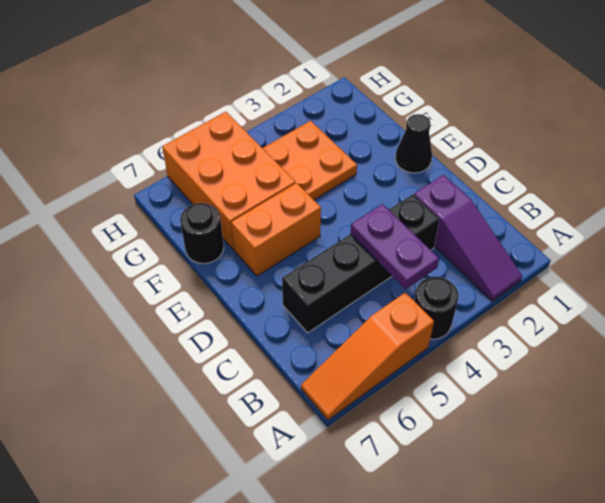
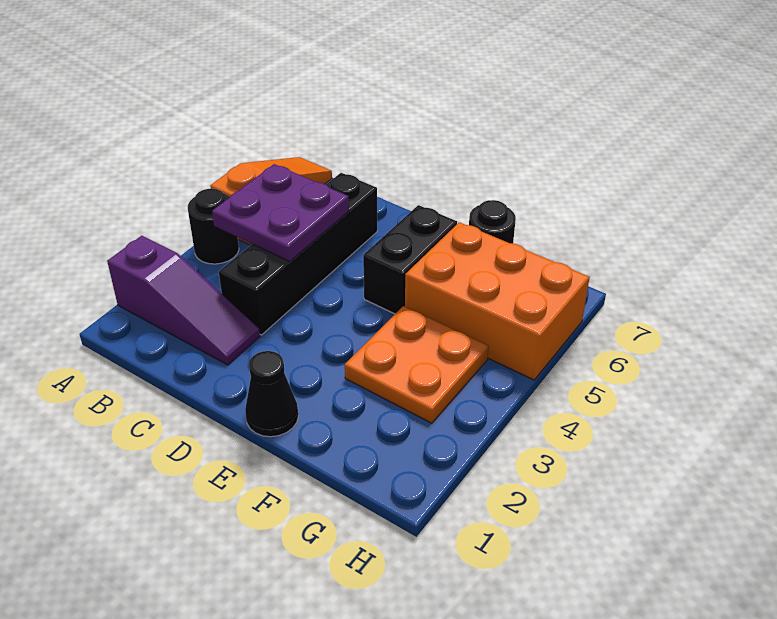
purple slope A2:C2 level 1 top C -> purple slope A2:C2 level 1 top A
purple plate B4:C4 level 2 -> purple plate B4:C5 level 2
orange brick E5:E6 level 1 -> black brick E5:E6 level 1

